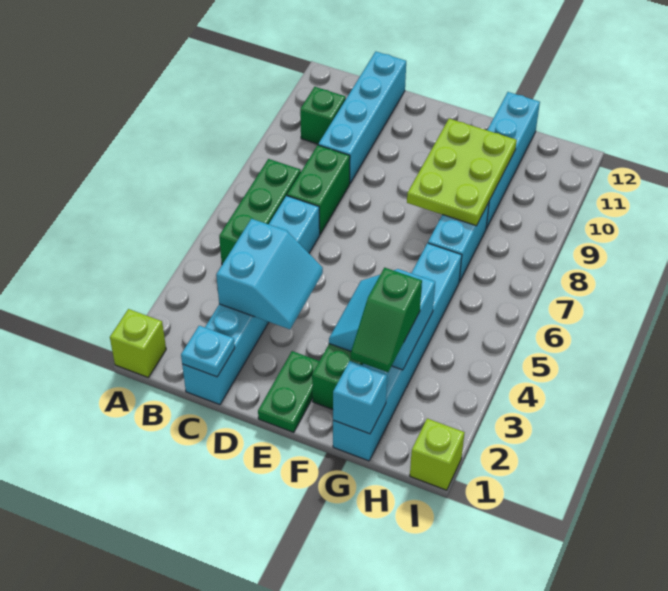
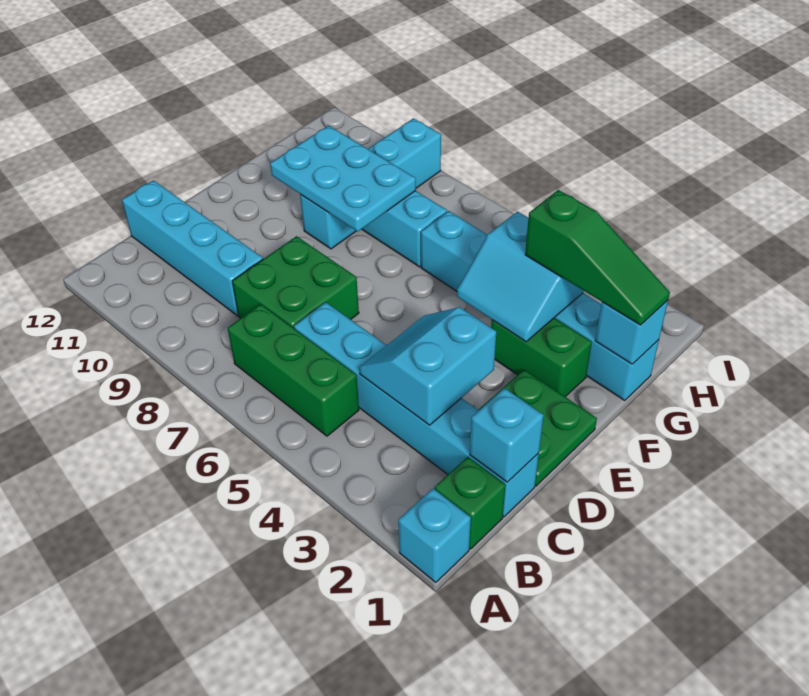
lime brick A1 level 1 -> cyan brick A1 level 1
green brick B10 level 1 -> green brick B1 level 1
cyan plate C1 level 2 -> cyan brick C1 level 2
cyan slope C3:D4 level 2 top C -> cyan slope C3:D4 level 2 top 3
green brick C7:C8 level 1 -> green brick C7:D8 level 1
green plate E1:E2 level 1 -> green plate D1:E2 level 1
lime plate F8:G10 level 2 -> cyan plate F8:G10 level 2
green slope G2:G3 level 3 top 3 -> green slope G1:G3 level 3 top 3
cyan brick G9:G12 level 1 -> cyan brick F9:I9 level 1
lime brick I1 level 1 -> none

